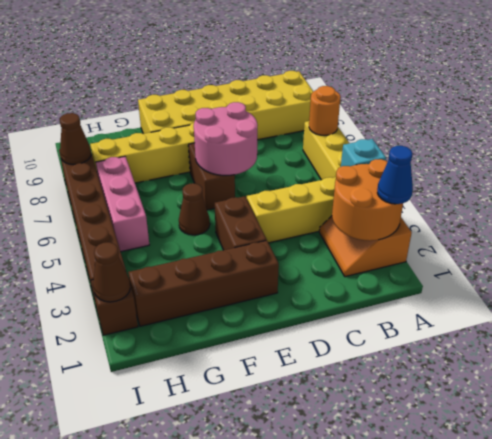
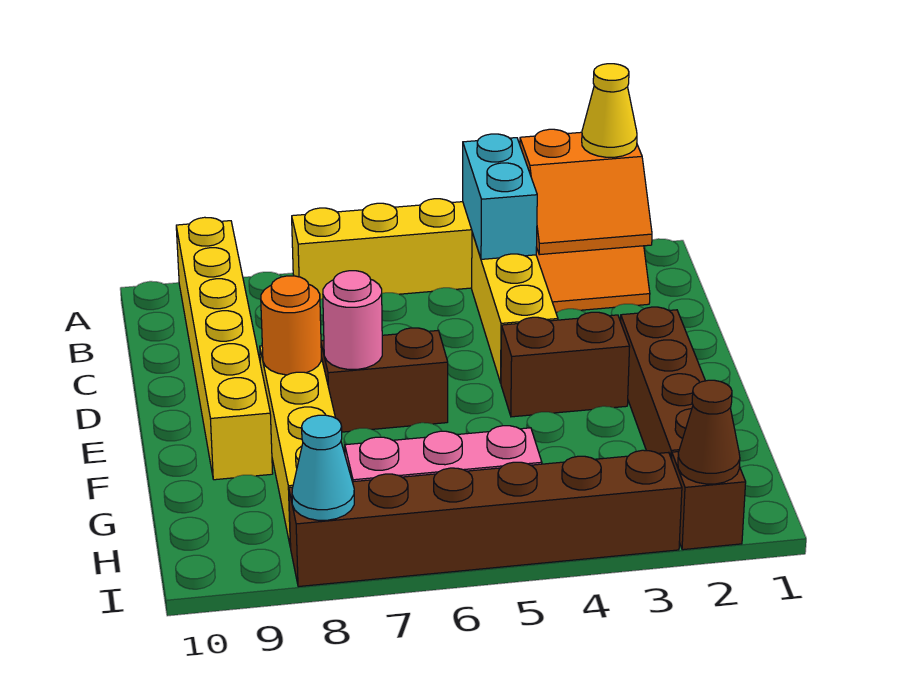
orange round brick A2:B3 level 2 -> orange slope A2:B3 level 2 top A
blue cone A2 level 3 -> yellow cone A2 level 3
cyan brick A4 level 2 -> cyan brick A4:B4 level 2
orange round brick A7 level 2 -> orange round brick E8 level 2
yellow brick A9:F10 level 1 -> yellow brick A9:F9 level 1
pink round brick D6:E7 level 2 -> pink round brick E7 level 2
brown cone F5 level 1 -> none
brown cone I8 level 2 -> cyan cone I8 level 2

